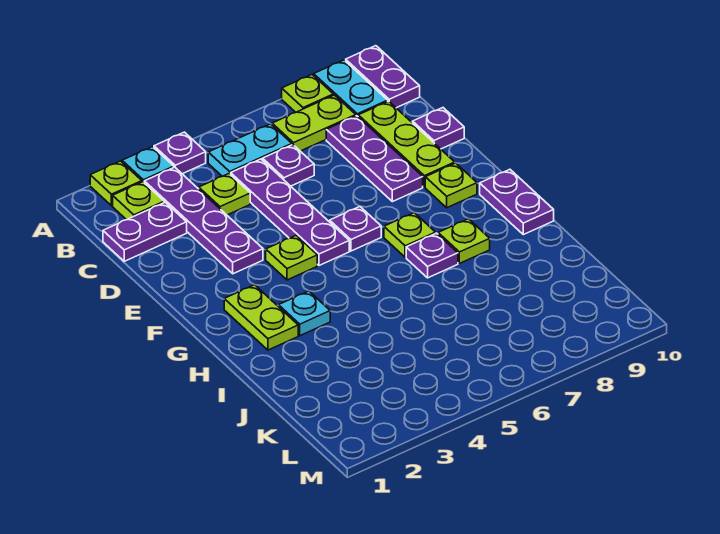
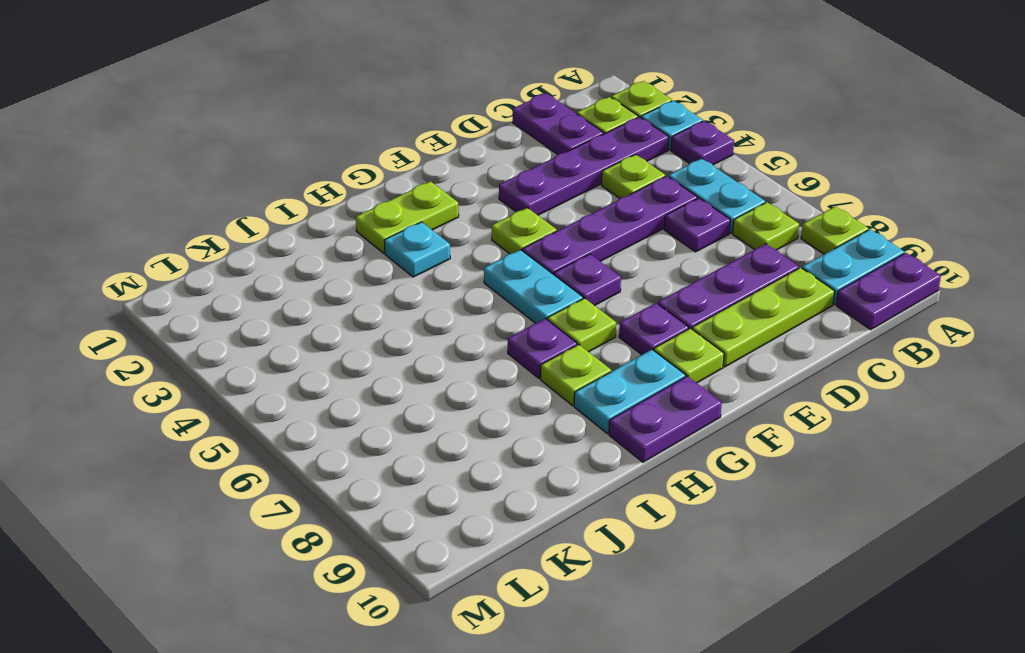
lime plate B7:B8 level 1 -> lime plate B7 level 1
purple plate D10 level 1 -> purple plate F8 level 1
none -> cyan plate G5:G6 level 1
none -> cyan plate G9:H9 level 1

